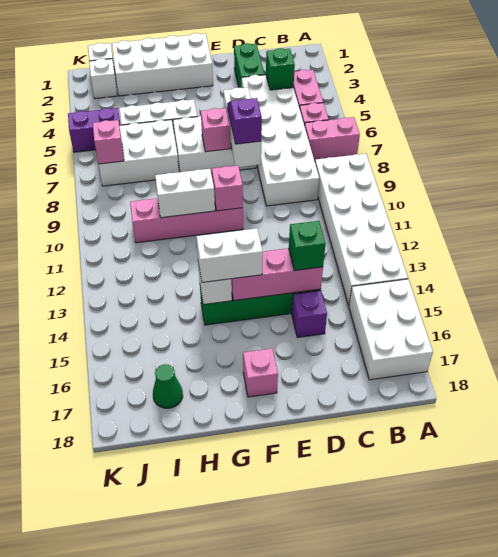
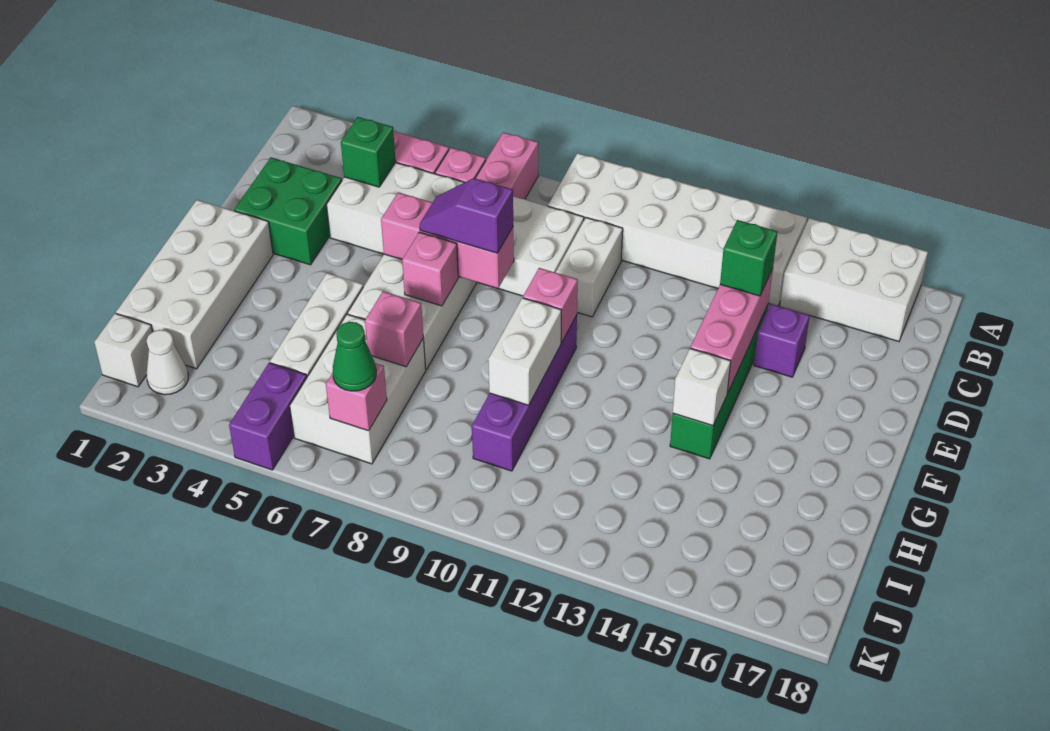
green brick D2:D3 level 1 -> green brick D2:E3 level 1
white brick E6:E8 level 2 -> pink brick E6:E8 level 2
pink brick F10:I10 level 1 -> purple brick F10:I10 level 1
white brick F14:G14 level 3 -> white brick C10:D10 level 1
pink brick F17 level 1 -> pink brick H7 level 2
green cone I17 level 1 -> green cone J7 level 3
white brick J2 level 1 -> white cone J2 level 1

